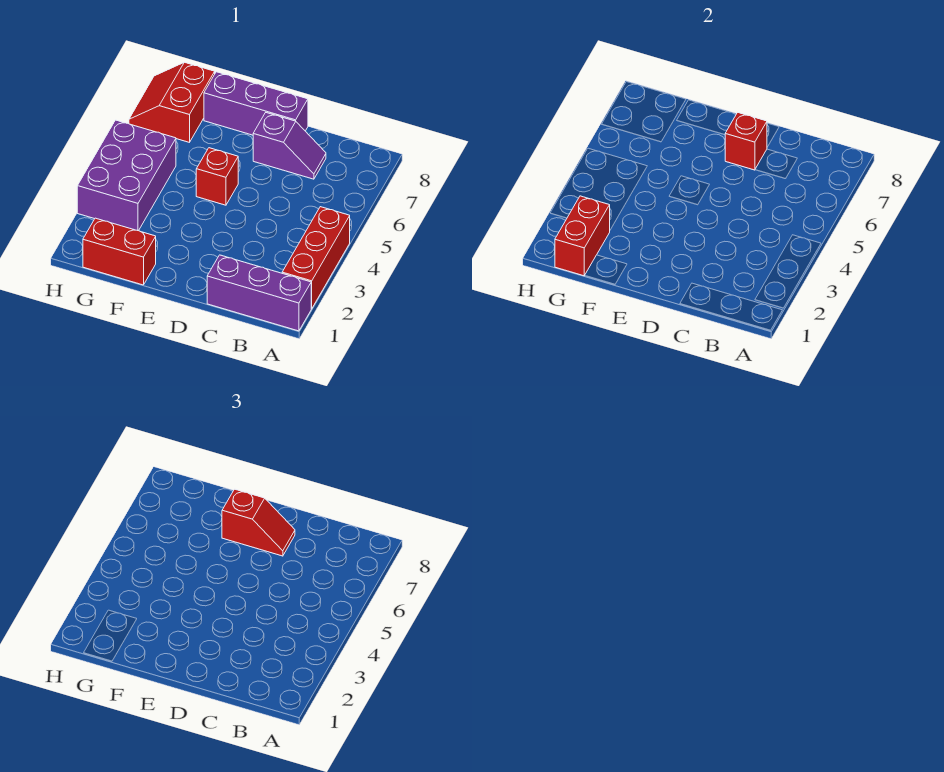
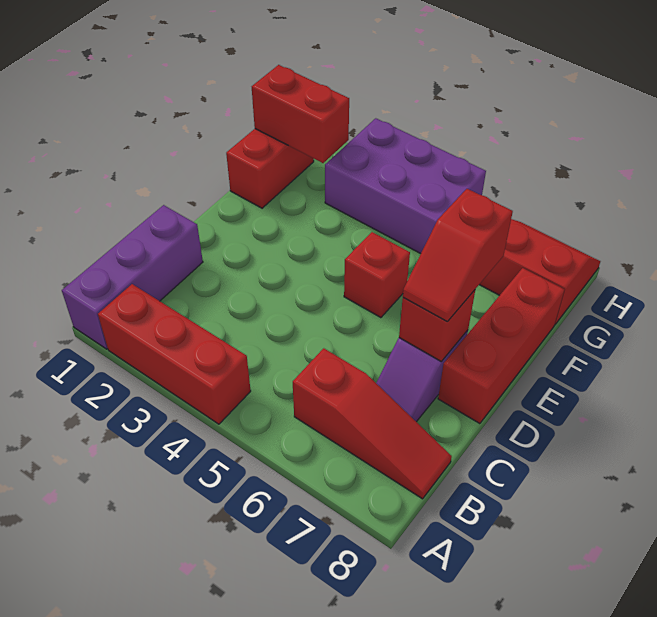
none -> red slope B6:B8 level 1 top 6
purple brick D8:F8 level 1 -> red brick D8:F8 level 1

